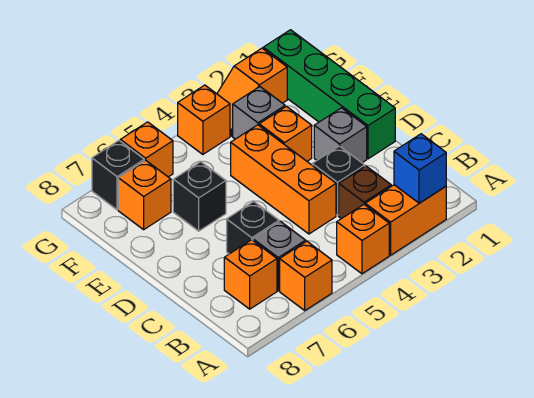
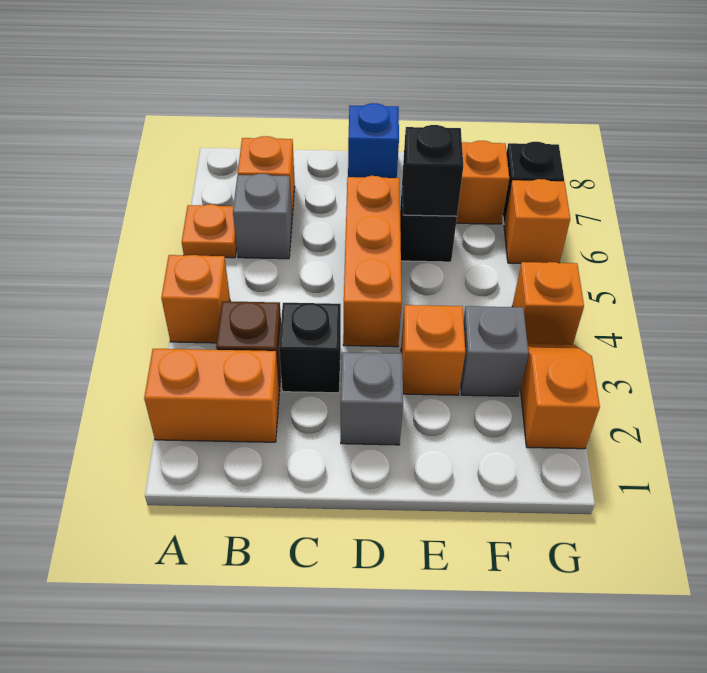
orange brick A2:A3 level 1 -> orange brick A2:B2 level 1
blue brick A2 level 2 -> blue brick D8 level 1
orange brick A6 level 1 -> orange plate A6 level 1
orange brick C4:E4 level 1 -> orange brick D4:D6 level 1
black brick C6 level 1 -> black brick E6 level 2
green brick D1:G1 level 1 -> none

